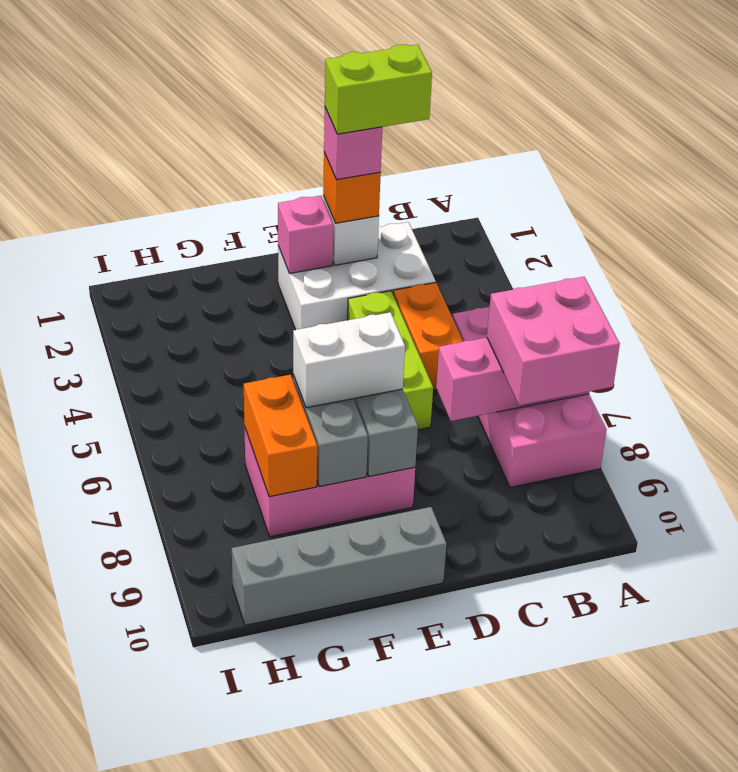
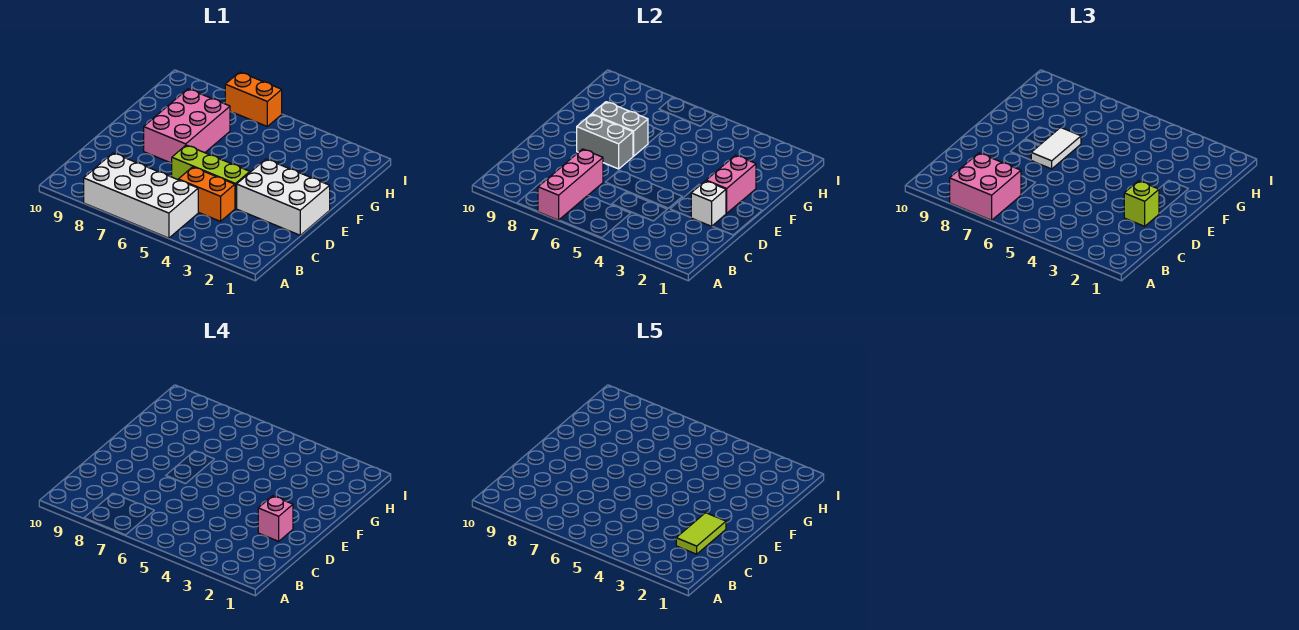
pink brick A5:B8 level 1 -> white brick A5:B8 level 1
white brick C2:E3 level 1 -> white brick D1:E3 level 1
lime brick C2:D2 level 5 -> lime tile C2:D2 level 5
orange brick D2 level 3 -> lime brick D2 level 3
pink brick E2 level 2 -> pink brick E2:F2 level 2
white brick E7:F7 level 3 -> white tile E7:F7 level 3
grey brick E10:H10 level 1 -> none
orange brick G7:G8 level 2 -> orange brick I6:I7 level 1

